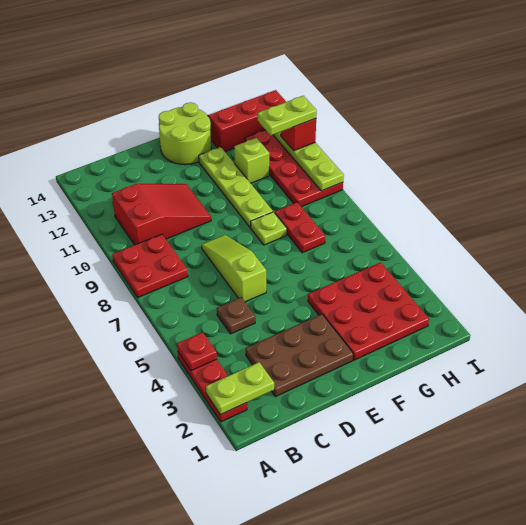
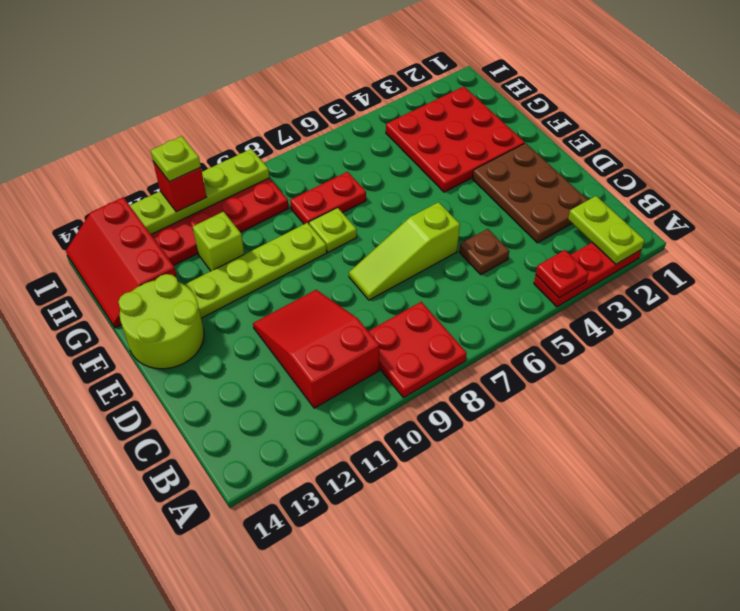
lime plate H11:I11 level 4 -> lime plate I11 level 4

